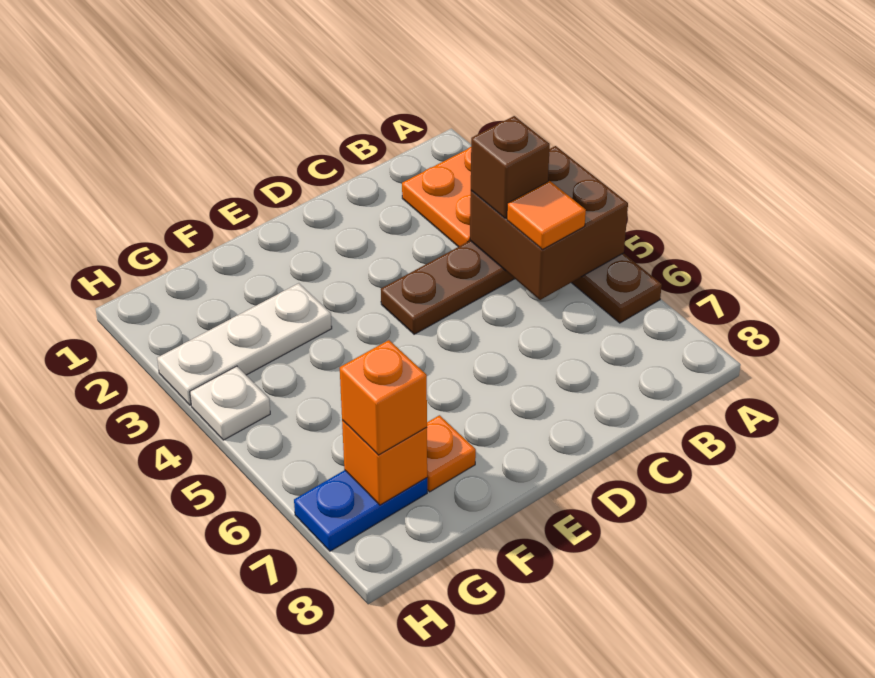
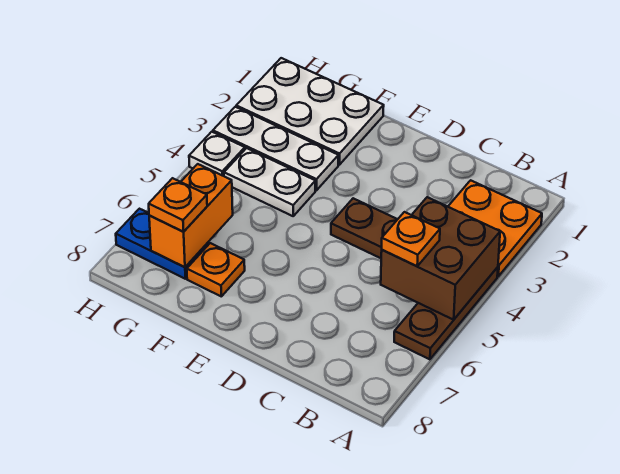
brown brick B4 level 3 -> none
orange tile B5 level 3 -> orange plate B5 level 3
none -> white plate F1:H2 level 1
none -> white plate F4:G4 level 1
orange brick G7 level 2 -> orange brick G6:G7 level 2
orange brick G7 level 3 -> orange plate G7 level 3

